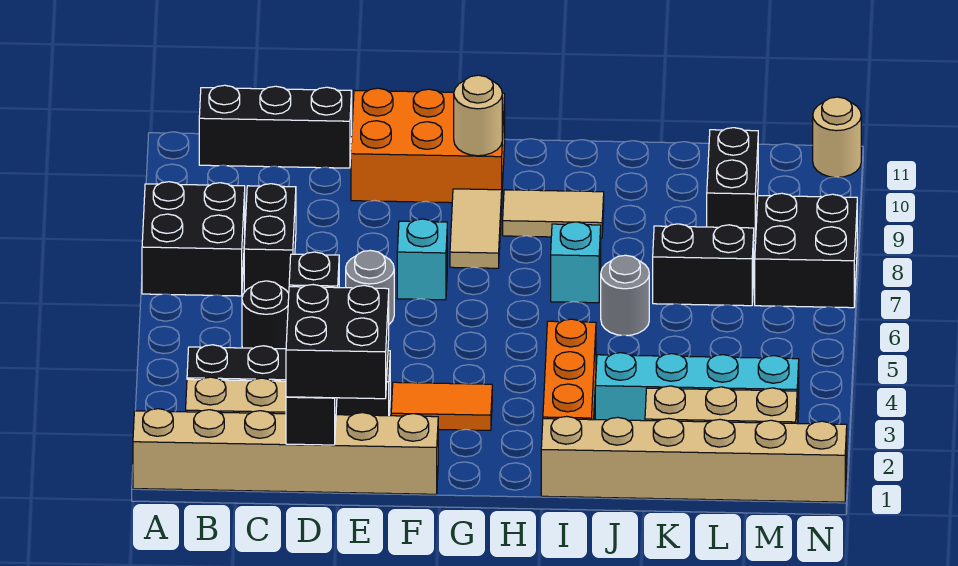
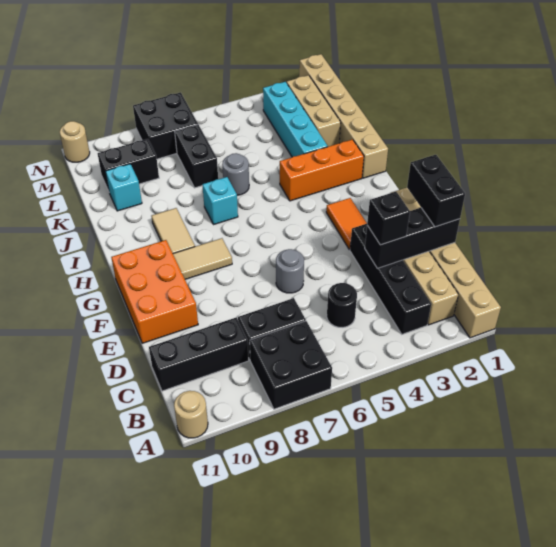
black brick B11:D11 level 1 -> black brick C9:C11 level 1
black brick D1:E2 level 3 -> black brick D1:E1 level 3
cyan brick F7 level 1 -> cyan brick K10 level 1
tan round brick G10 level 2 -> tan round brick A11 level 1

